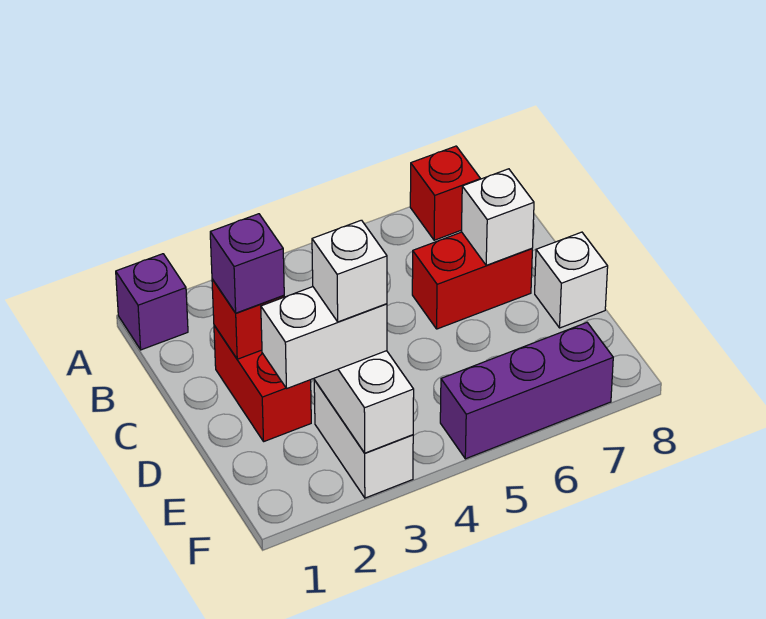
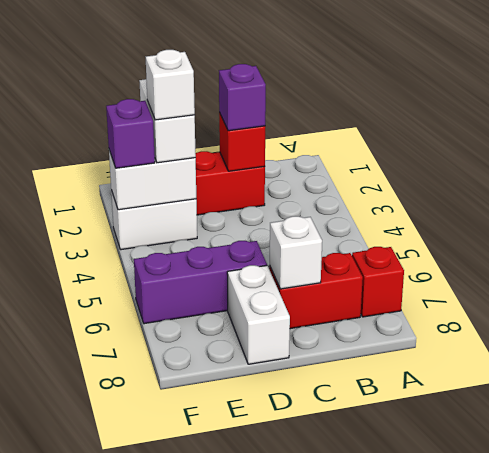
purple brick A1 level 1 -> purple brick F3 level 3
red brick C6:C7 level 1 -> red brick B7:C7 level 1
white brick D8 level 1 -> white brick D7:D8 level 1
purple brick F5:F7 level 1 -> purple brick D6:F6 level 1

